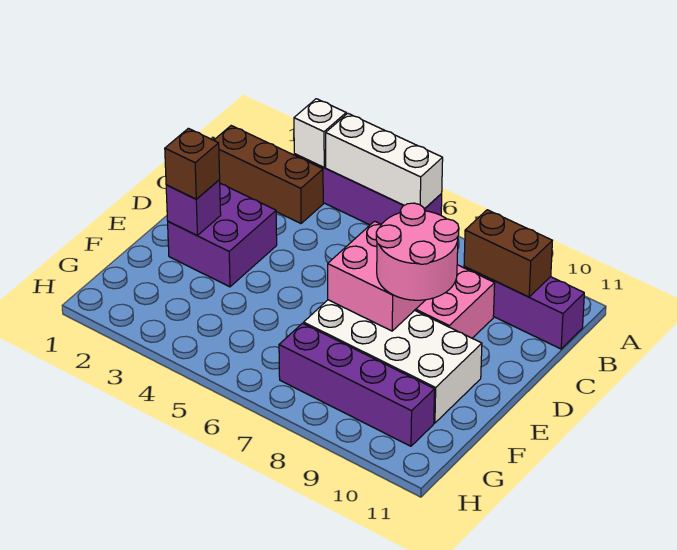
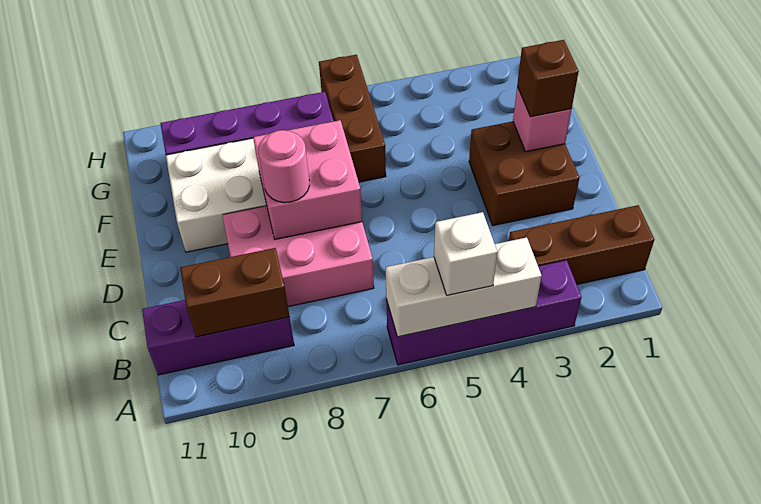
white brick A3 level 2 -> white brick A5 level 3
purple brick D2:E3 level 1 -> brown brick D2:E3 level 1
pink round brick D8:E9 level 3 -> pink round brick D8 level 3
purple brick E2 level 2 -> pink brick E2 level 2
none -> brown brick F6:H6 level 1

